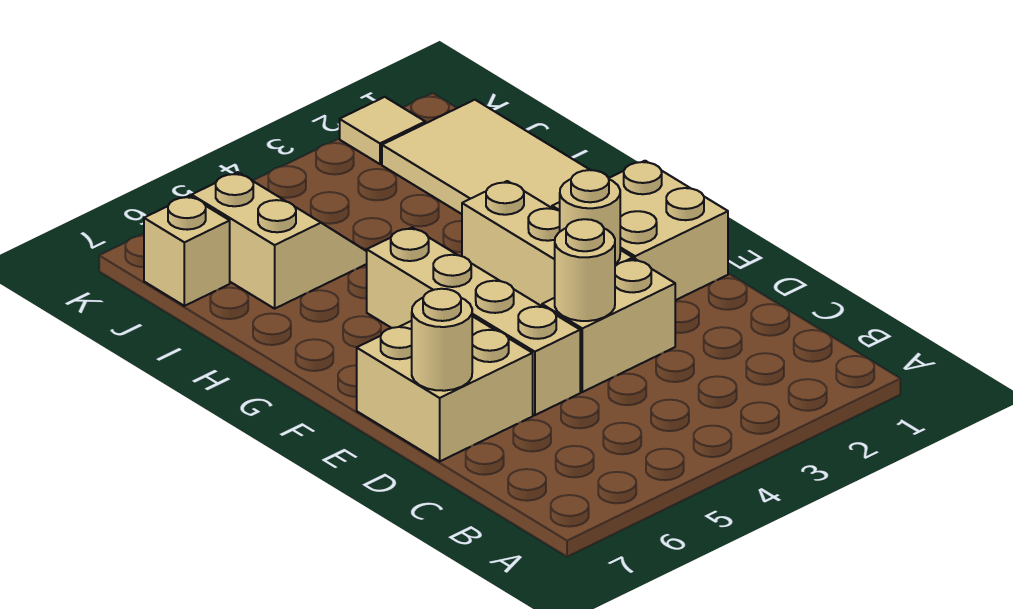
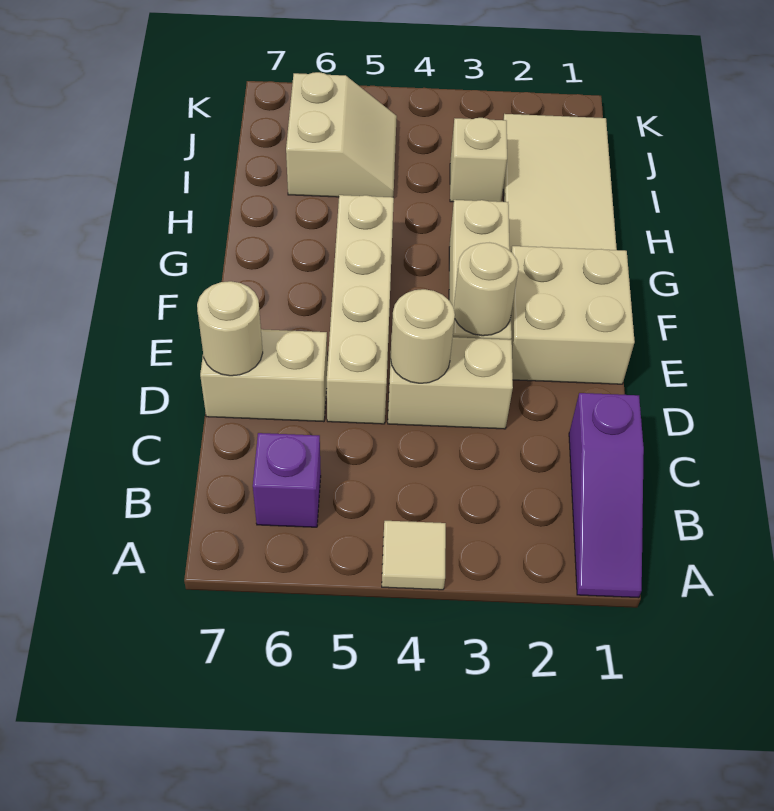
none -> purple slope A1:C1 level 1 top C
none -> purple brick B6 level 1
tan brick D6:E7 level 1 -> tan brick D6:D7 level 1
tan brick J7 level 1 -> tan brick I3 level 1
tan tile K2 level 1 -> tan tile A4 level 1

